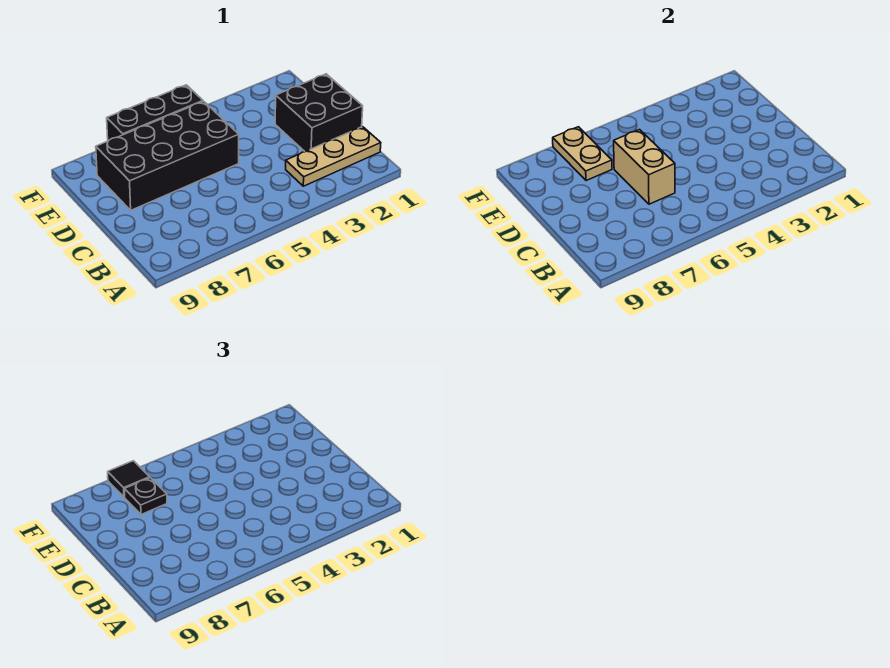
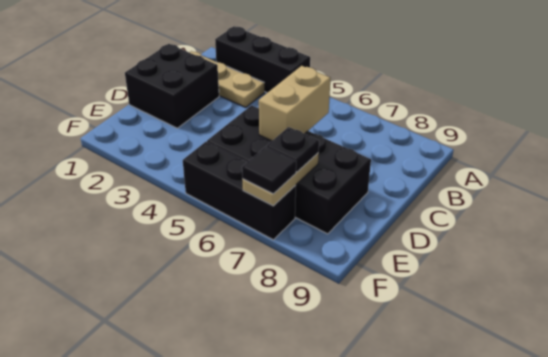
none -> black brick A2:A4 level 1

